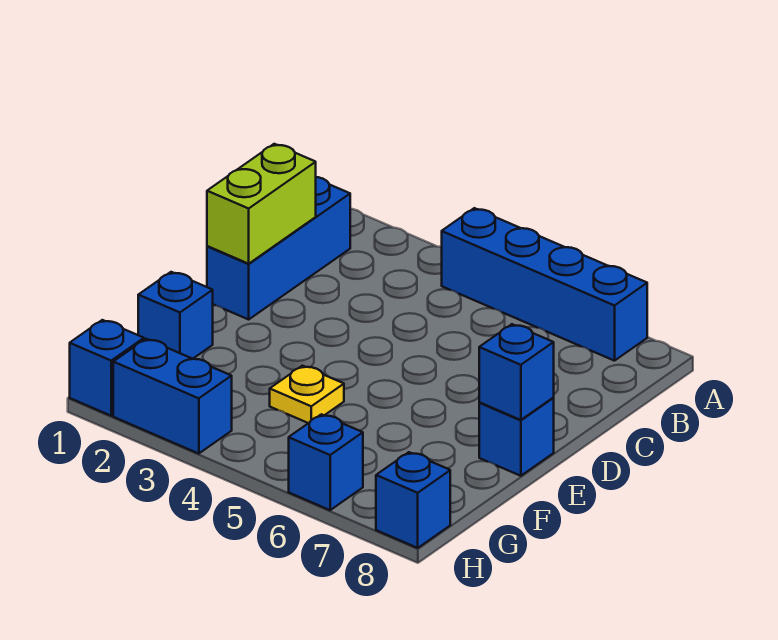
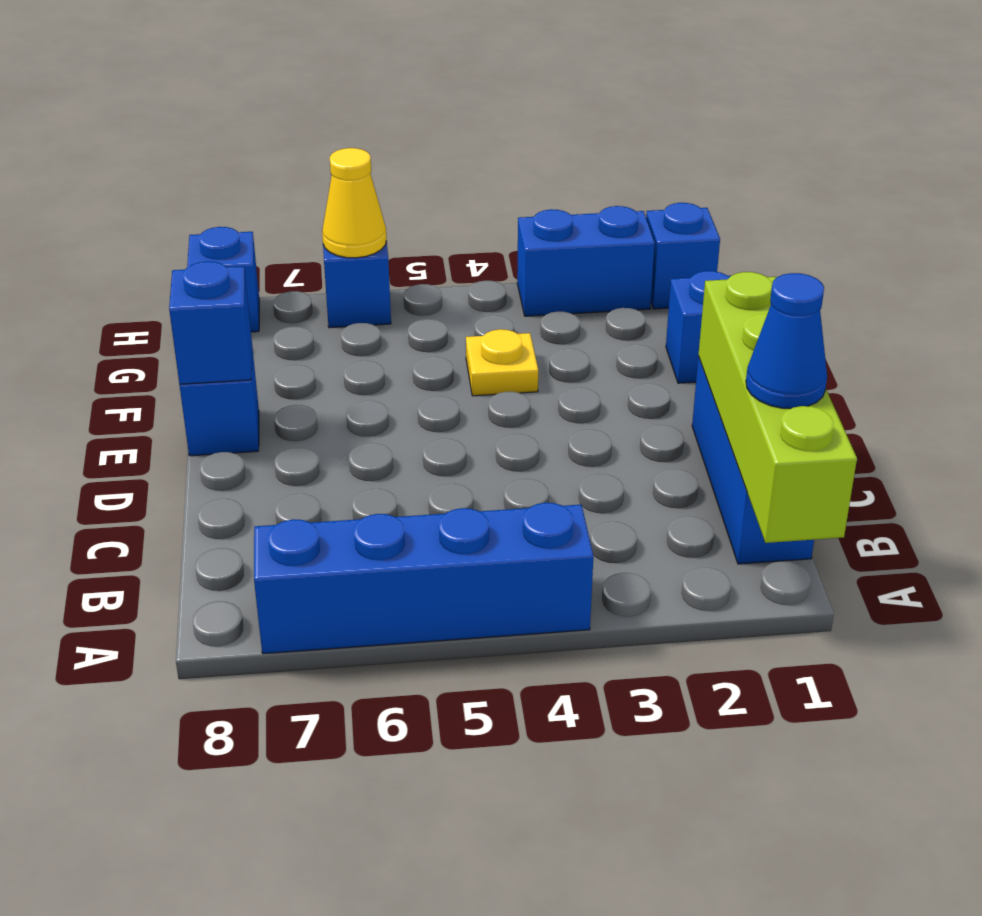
none -> blue cone B1 level 3
lime brick C1:D1 level 2 -> lime brick A1:D1 level 2
none -> yellow cone H6 level 2

